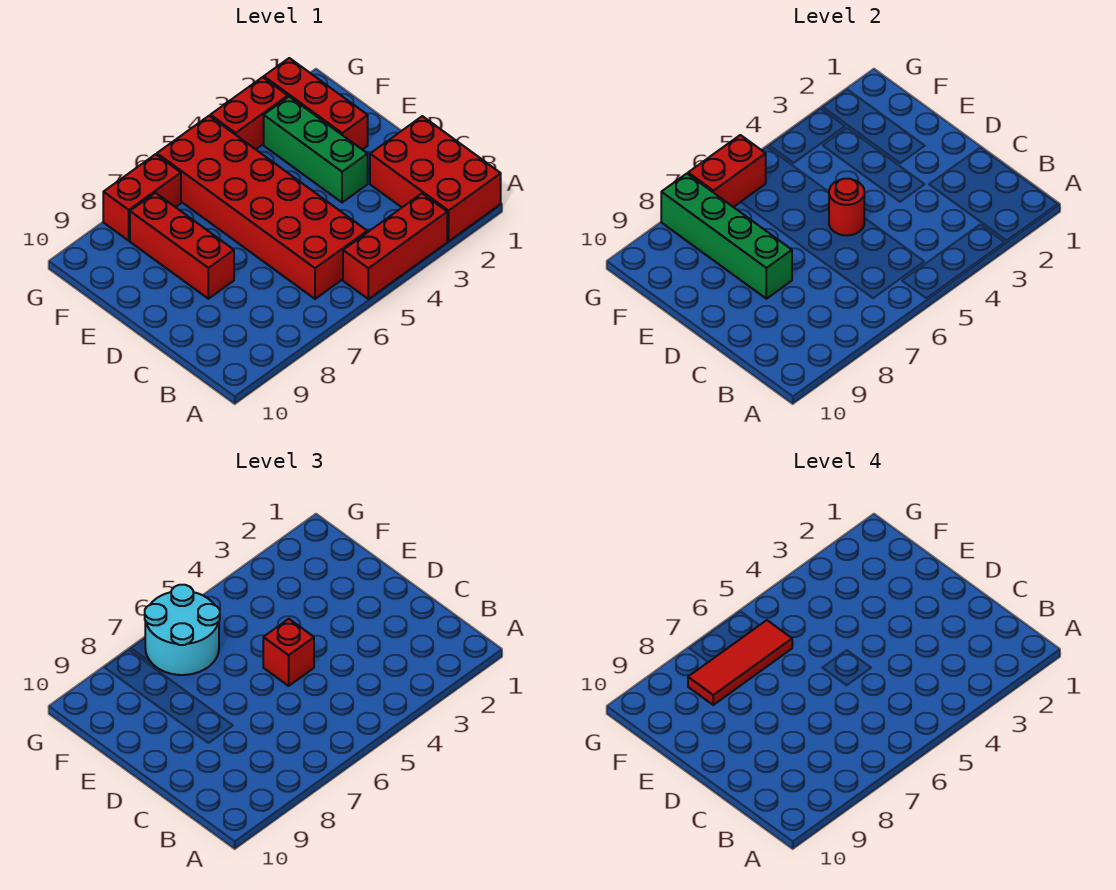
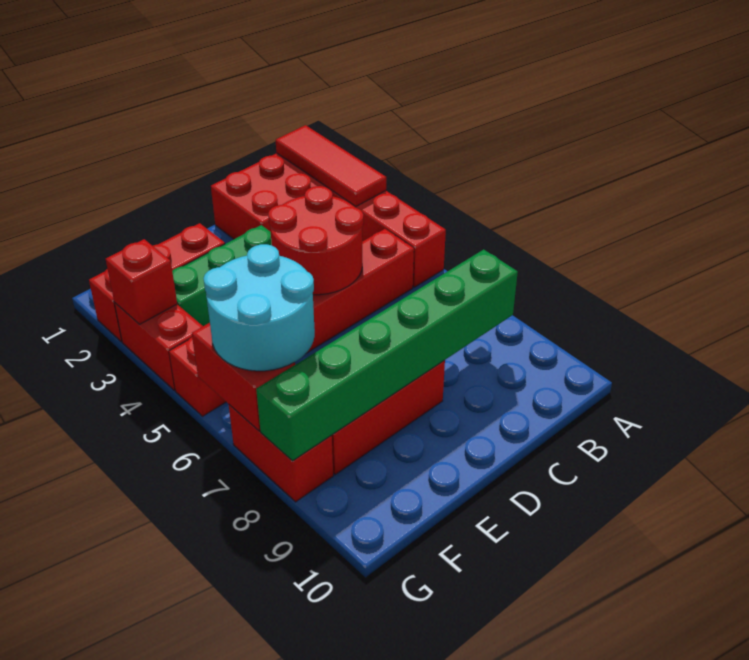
red brick B5:G6 level 1 -> red brick B5:G5 level 1
red round brick D5 level 2 -> red round brick C4:D5 level 2
red brick D5 level 3 -> red brick G3 level 2
green brick D8:G8 level 2 -> green brick B8:G8 level 2
red tile F6:F8 level 4 -> red tile A1:A3 level 2

